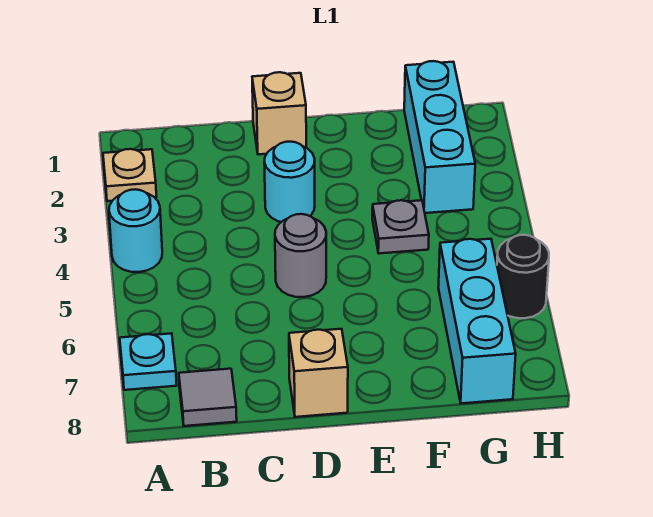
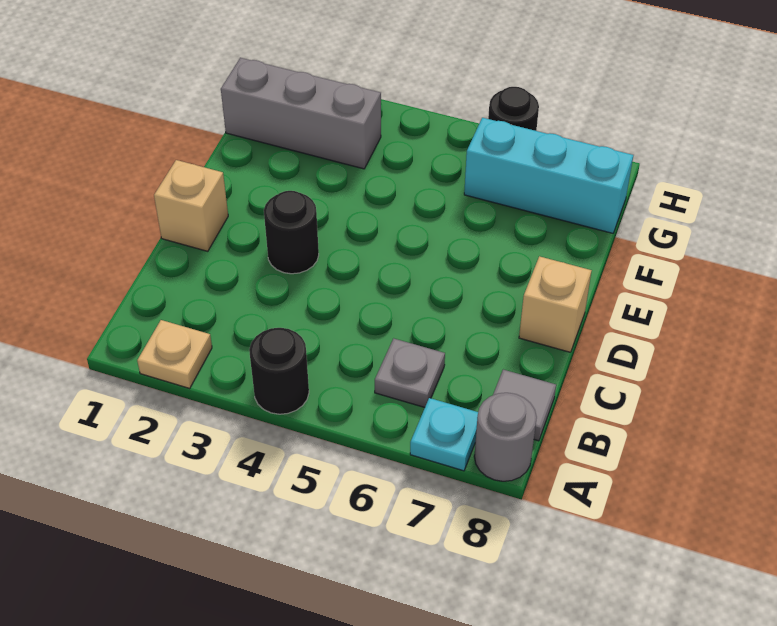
cyan round brick A4 level 1 -> black round brick A4 level 1
cyan round brick D3 level 1 -> black round brick D3 level 1
grey round brick D5 level 1 -> grey round brick A8 level 1
grey plate F4 level 1 -> grey plate B6 level 1
cyan brick G1:G3 level 1 -> grey brick G1:G3 level 1

